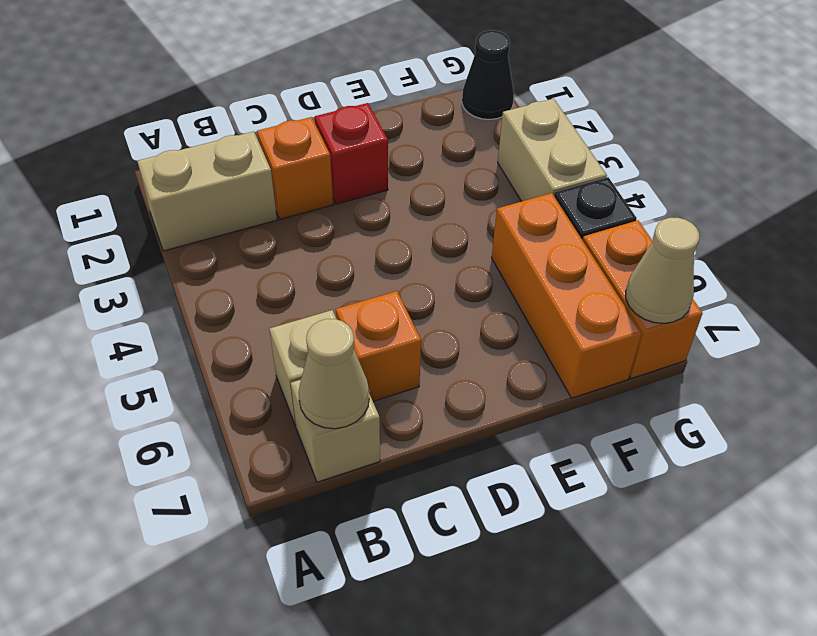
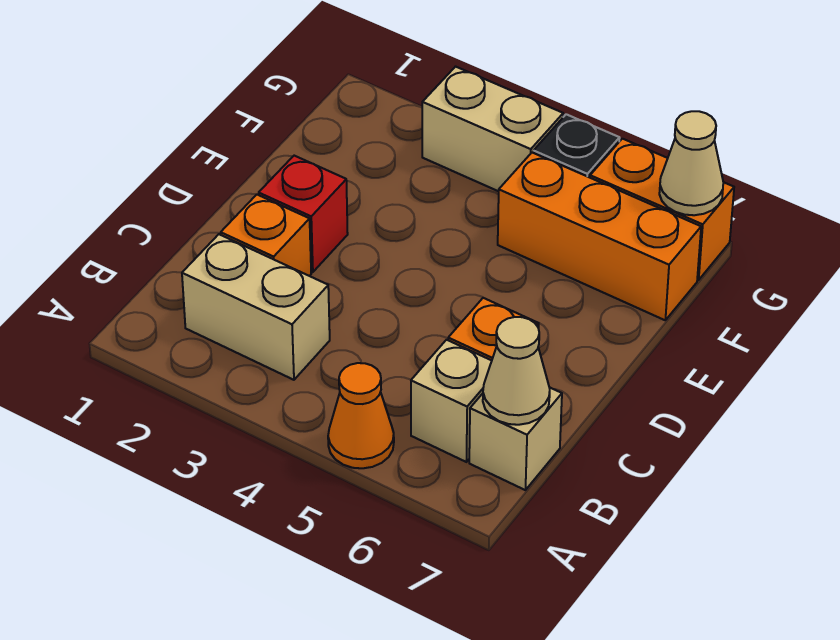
tan brick A2:B2 level 1 -> tan brick B2:B3 level 1
none -> orange cone A5 level 1
black cone G1 level 1 -> none

